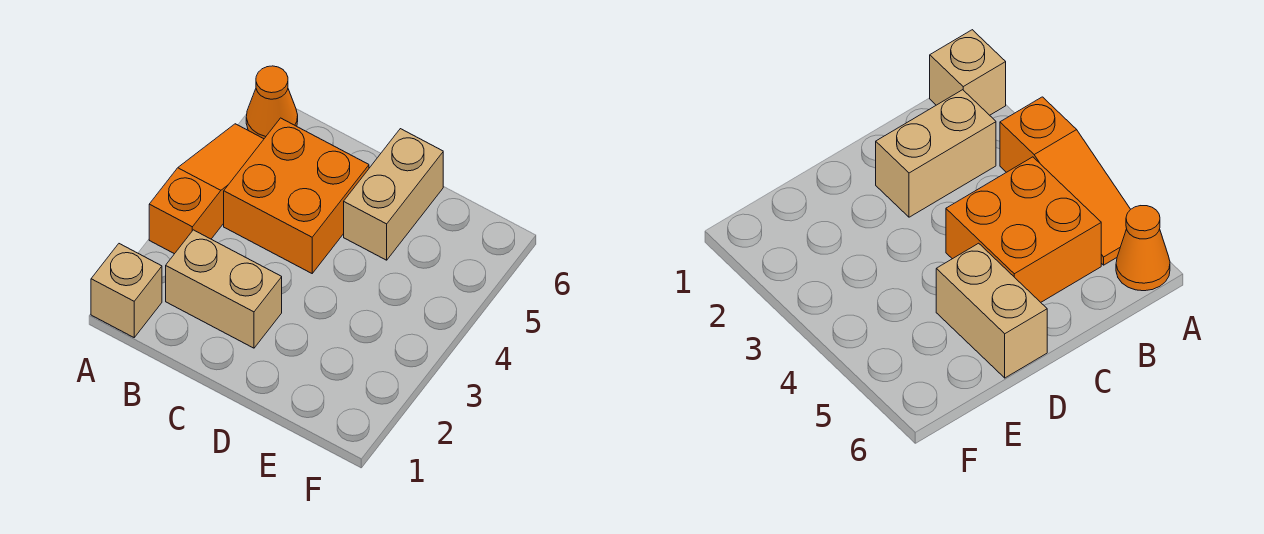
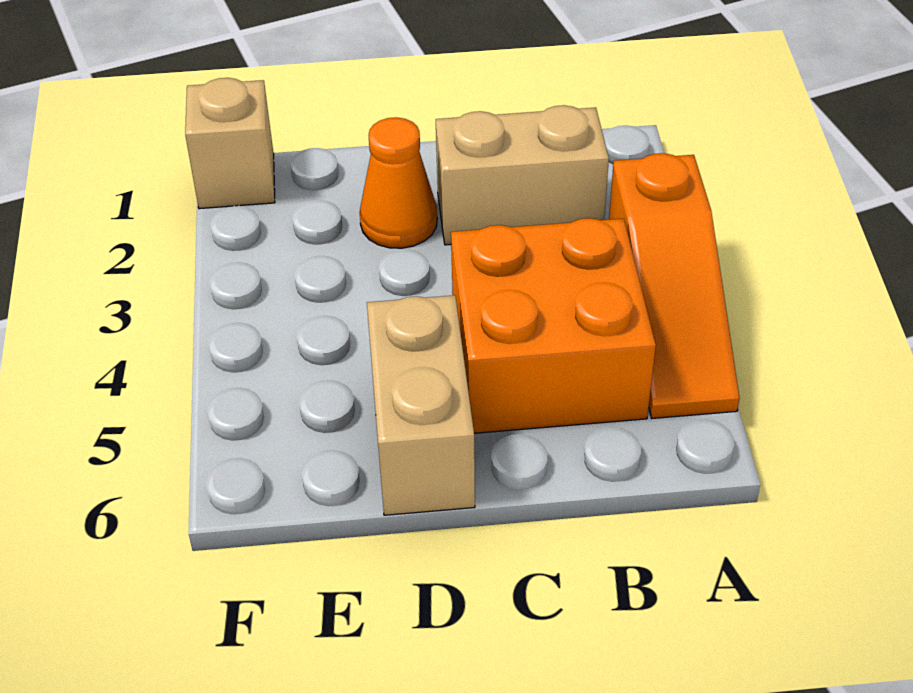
tan brick A1 level 1 -> tan brick F1 level 1
orange cone A6 level 1 -> orange cone D2 level 1

